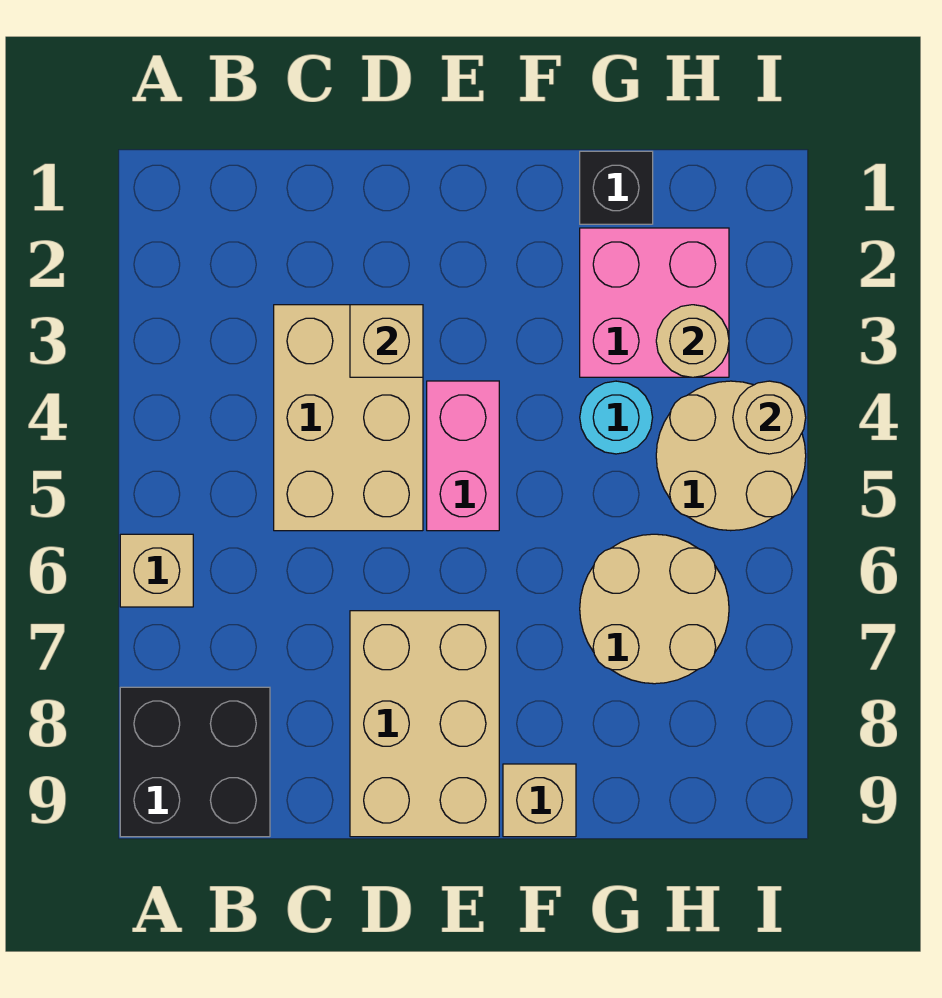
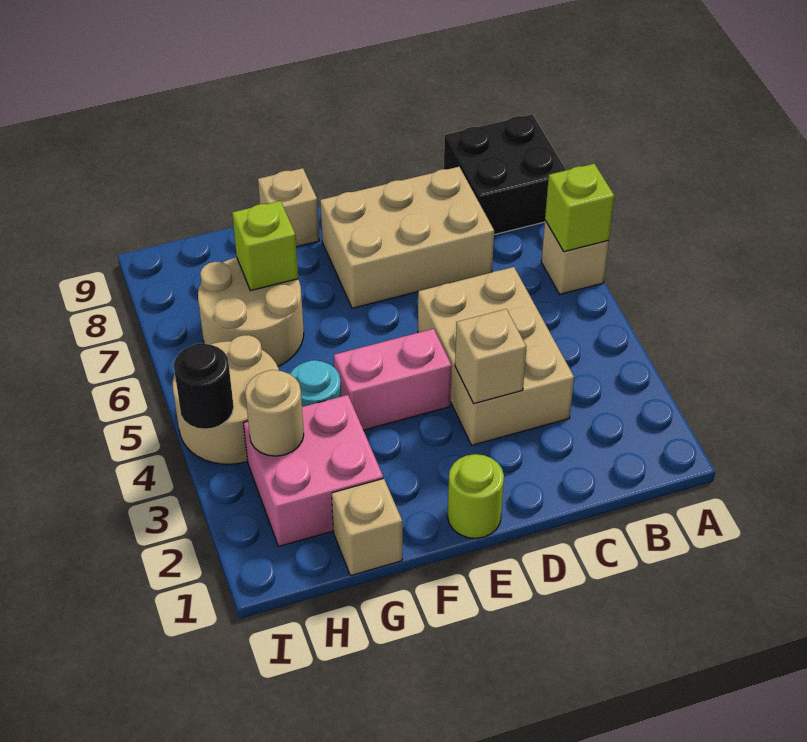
none -> lime brick A6 level 2
tan brick D7:E9 level 1 -> tan brick C7:E8 level 1
none -> lime round brick E1 level 1
pink brick E4:E5 level 1 -> pink brick E4:F4 level 1
black brick G1 level 1 -> tan brick G1 level 1
none -> lime brick G7 level 2
tan round brick I4 level 2 -> black round brick I4 level 2

